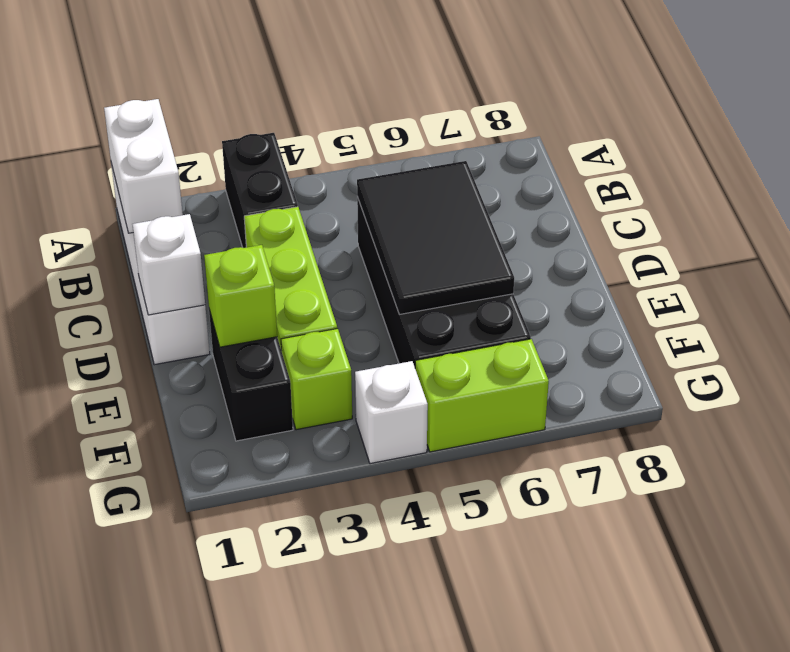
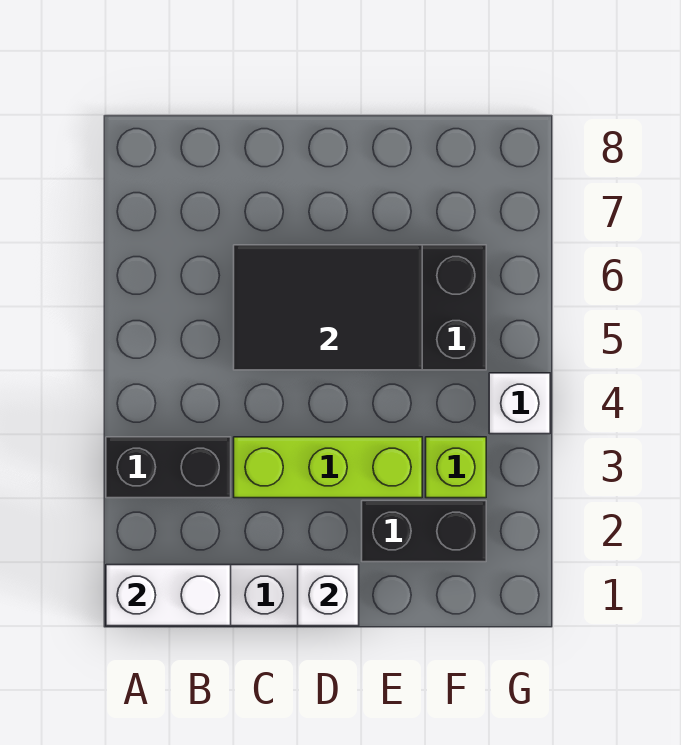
lime brick E2 level 2 -> none
lime brick G5:G6 level 1 -> none

